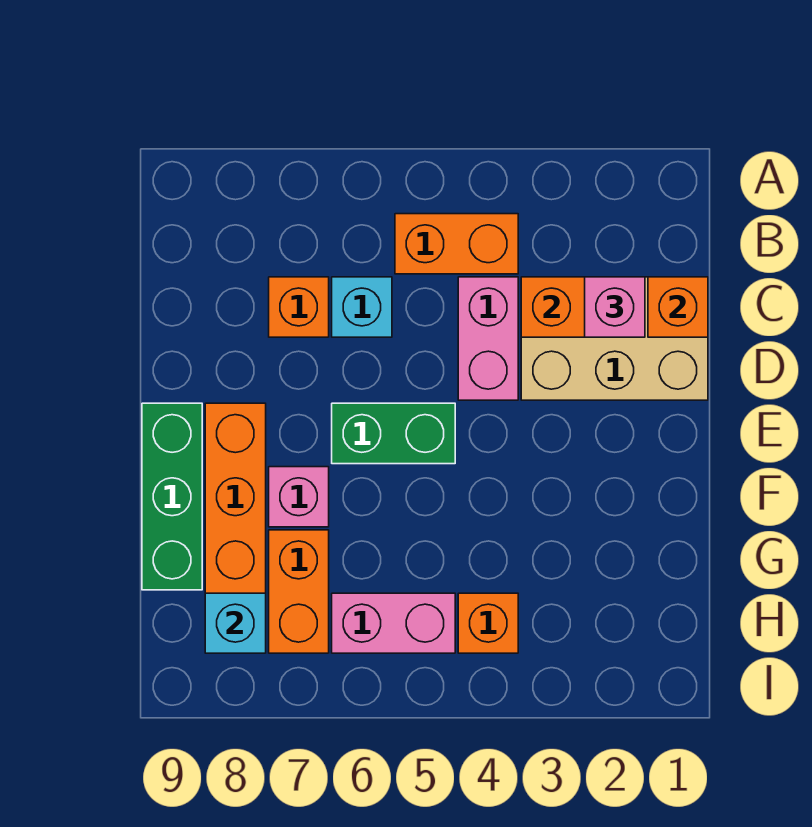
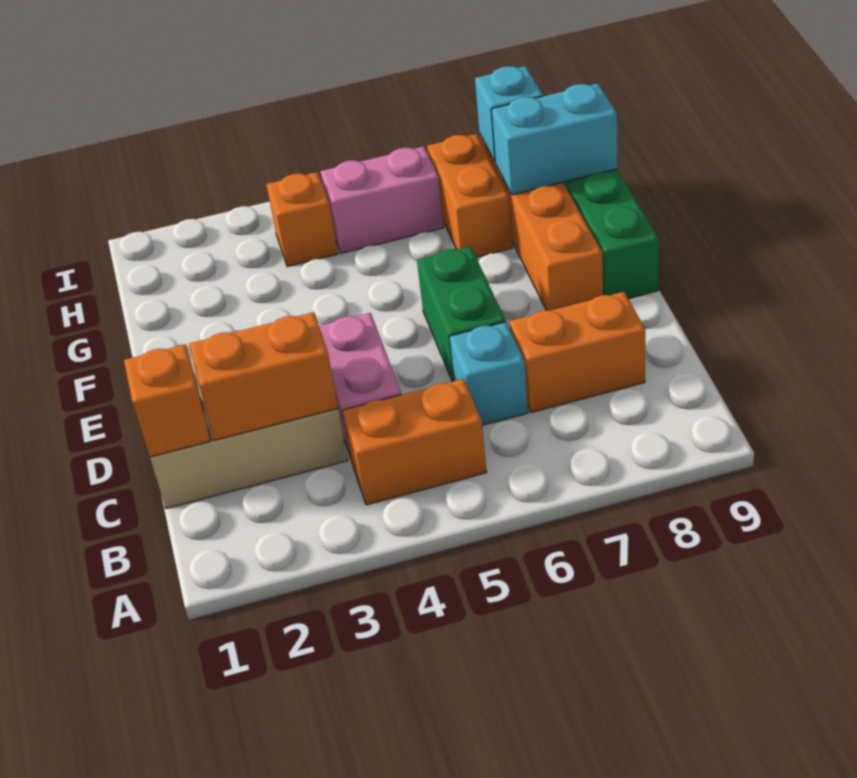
pink brick C2 level 3 -> none
orange brick C7 level 1 -> orange brick C7:C8 level 1
green brick E5:E6 level 1 -> green brick D6:E6 level 1
pink brick F7 level 1 -> none
none -> cyan brick G8:G9 level 2

